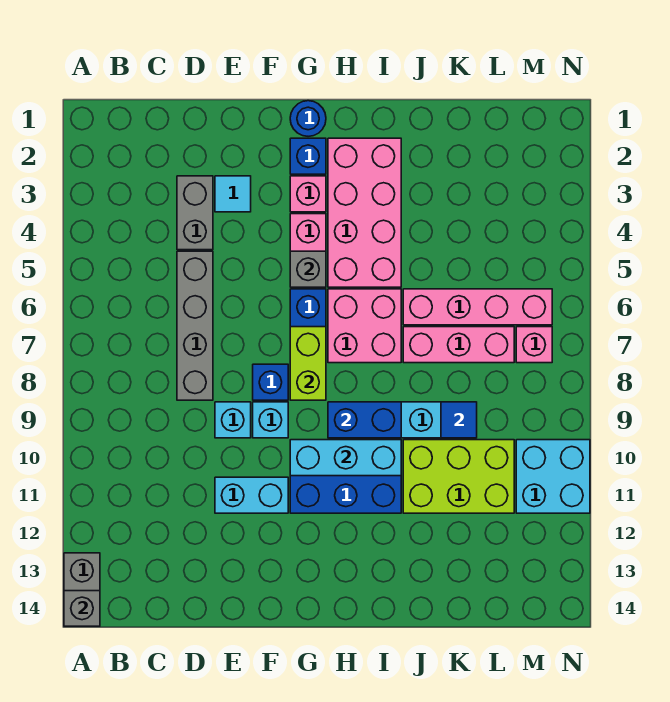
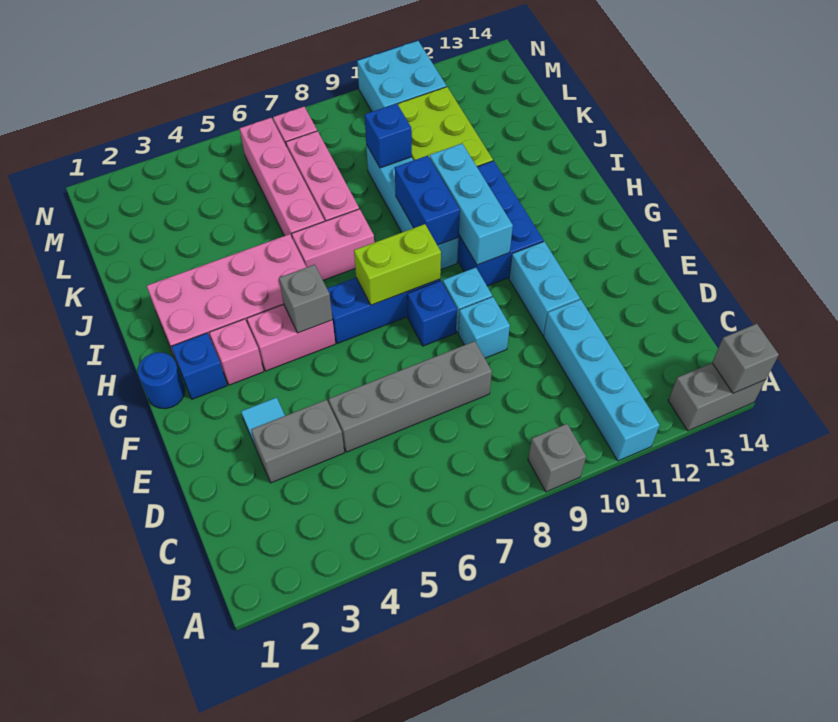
none -> grey brick A9 level 1
none -> cyan brick A11:D11 level 1
pink brick H6:I7 level 1 -> pink brick I6:I7 level 1
blue tile K9 level 2 -> blue brick K9 level 2

